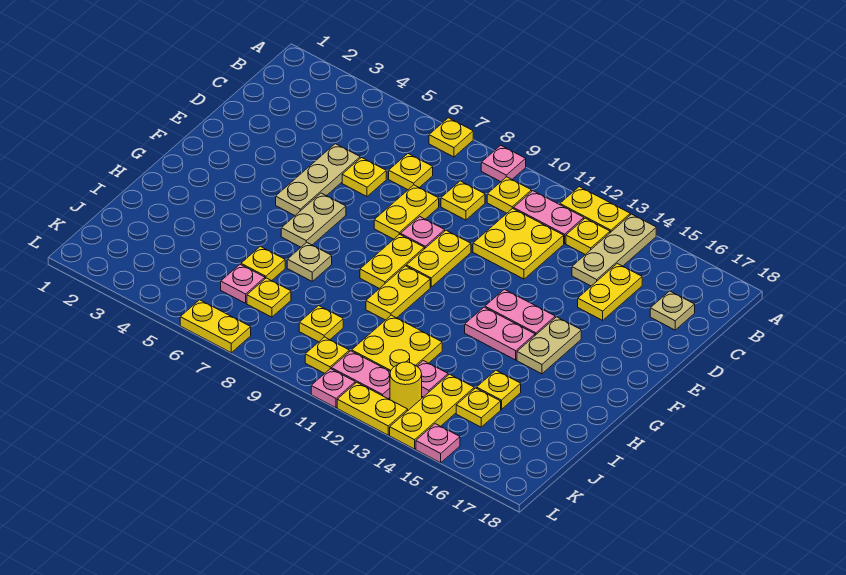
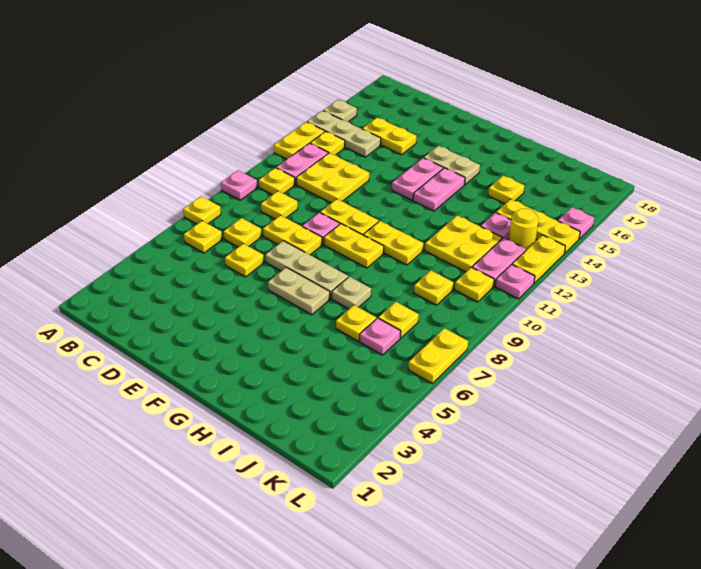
tan plate C17 level 1 -> tan plate A15 level 1
tan plate D5:F5 level 1 -> tan plate E7:G7 level 1
yellow plate J15 level 1 -> yellow plate B6 level 1

